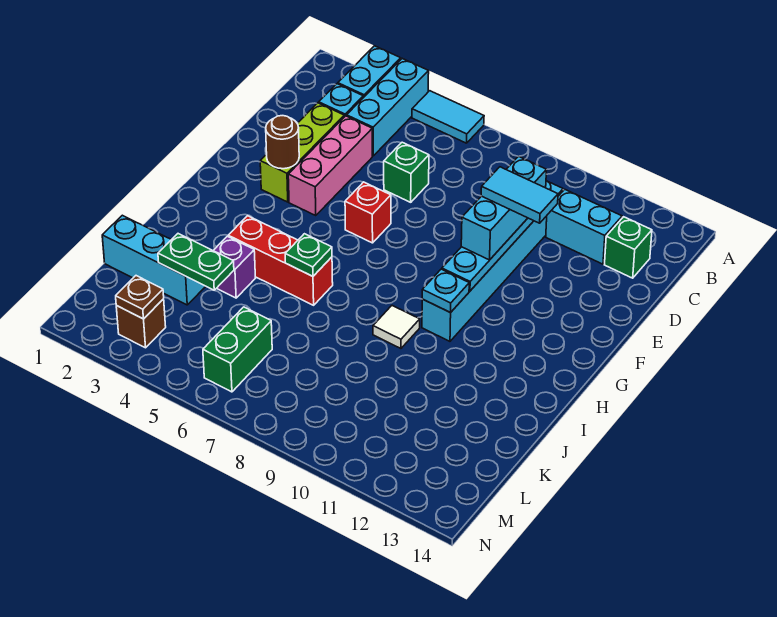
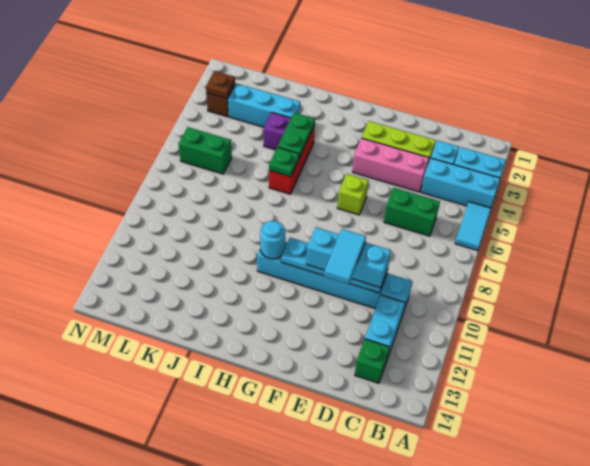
green brick D6 level 1 -> green brick C6:D6 level 1
brown round brick F3 level 2 -> none
red brick F6 level 1 -> lime brick F6 level 1
cyan plate H10 level 2 -> cyan round brick H10 level 2
white tile I9 level 1 -> none
cyan brick K1:K3 level 1 -> cyan brick J3:L3 level 1
green plate K3:K4 level 2 -> green plate I4:I5 level 2

